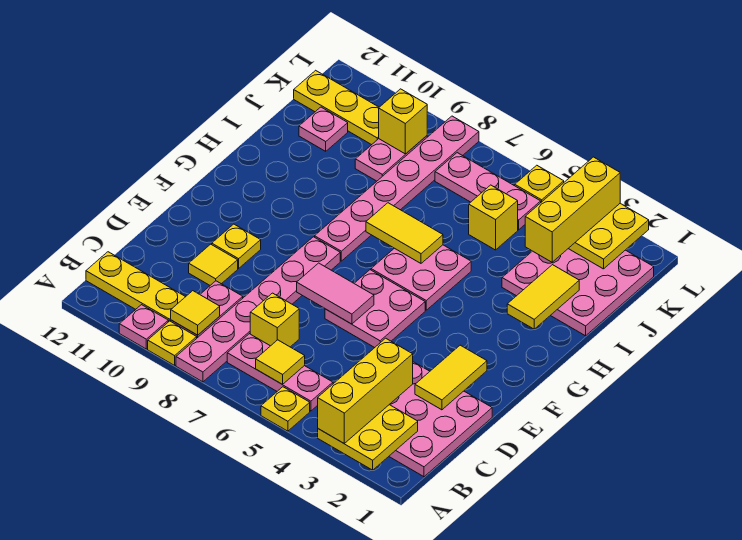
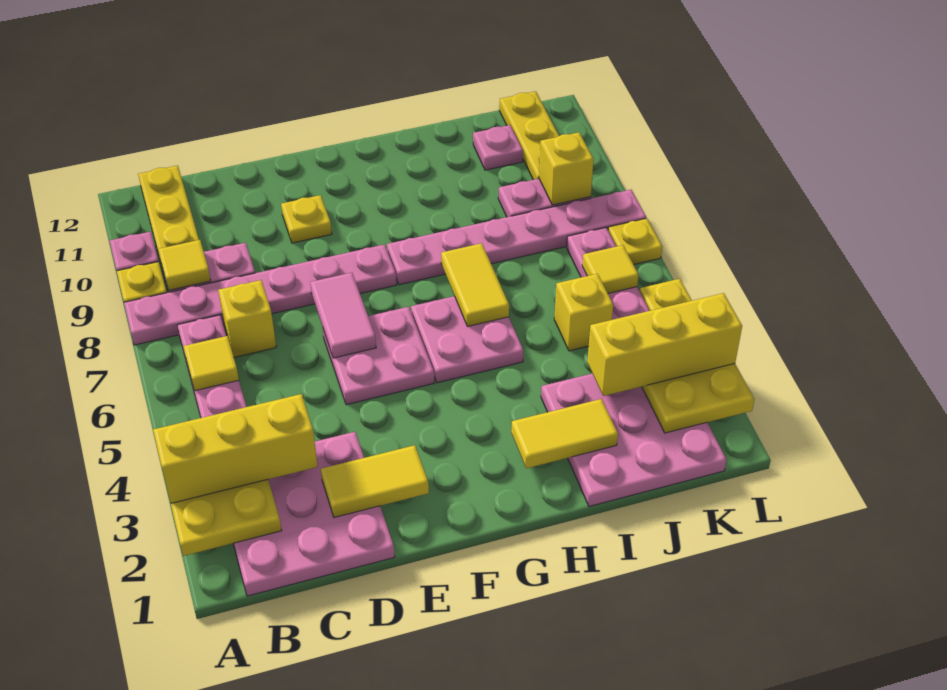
yellow plate A5 level 1 -> yellow plate L7 level 1
yellow tile D10 level 1 -> yellow tile K6 level 2

